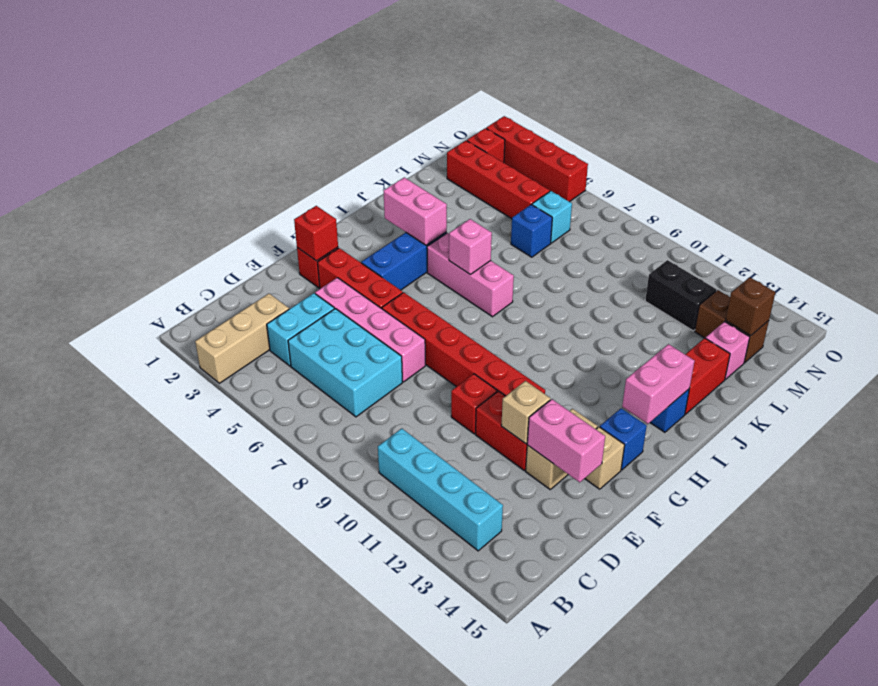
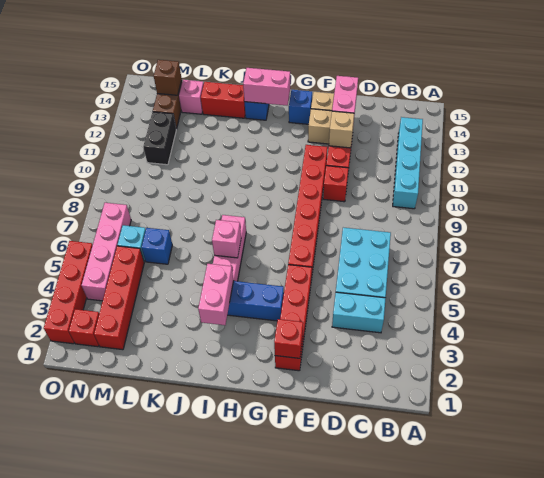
tan brick A3:C3 level 1 -> none
pink brick E4:E7 level 1 -> pink brick N4:N7 level 1

